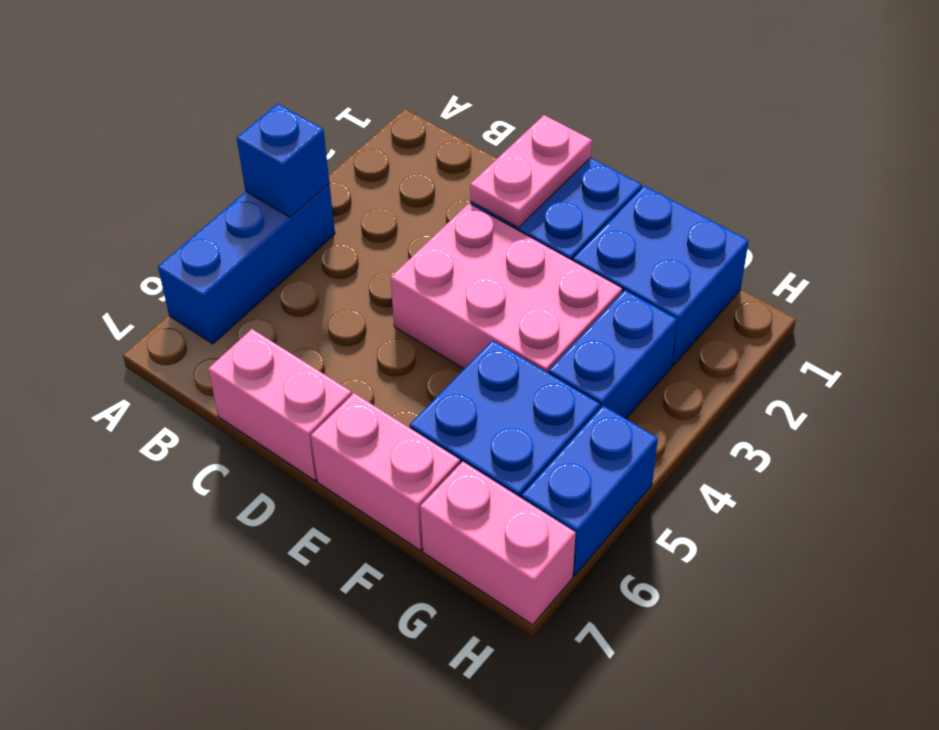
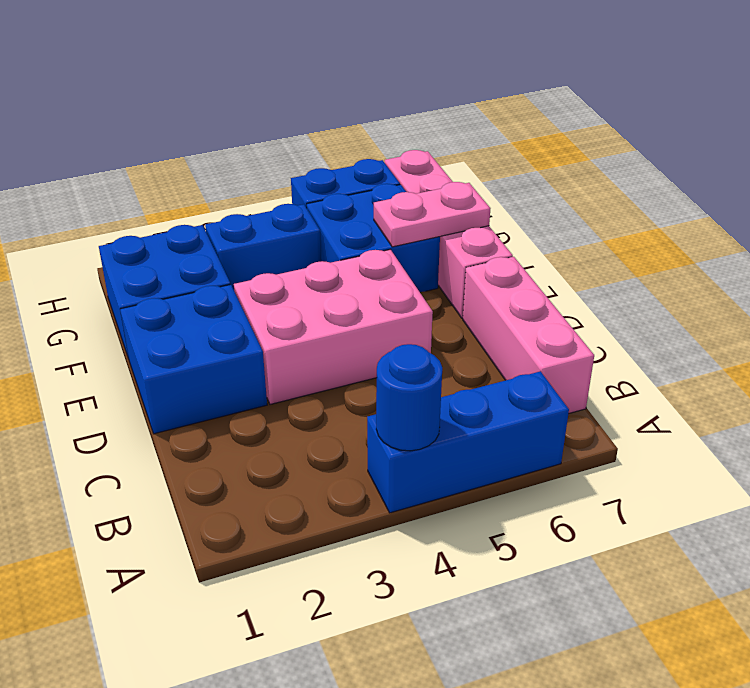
blue brick A4 level 2 -> blue round brick A4 level 2
pink brick C7:D7 level 1 -> pink brick B7:D7 level 1
pink plate D1:D2 level 2 -> pink plate F6:F7 level 2
pink brick D3:F4 level 1 -> pink brick D3:E5 level 1

